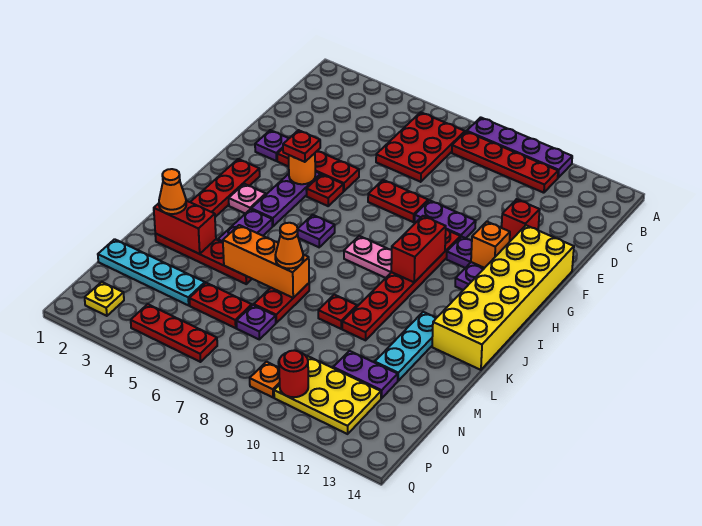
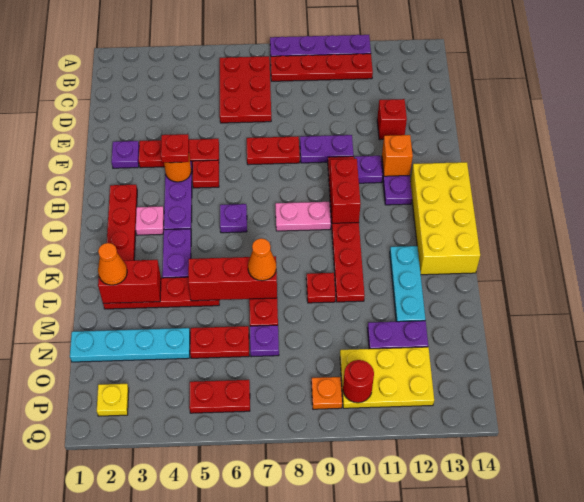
yellow brick F13:K14 level 1 -> yellow brick H13:K14 level 1
orange brick L5:L7 level 2 -> red brick L5:L7 level 2
red plate P4:P6 level 1 -> red plate P5:P6 level 1

